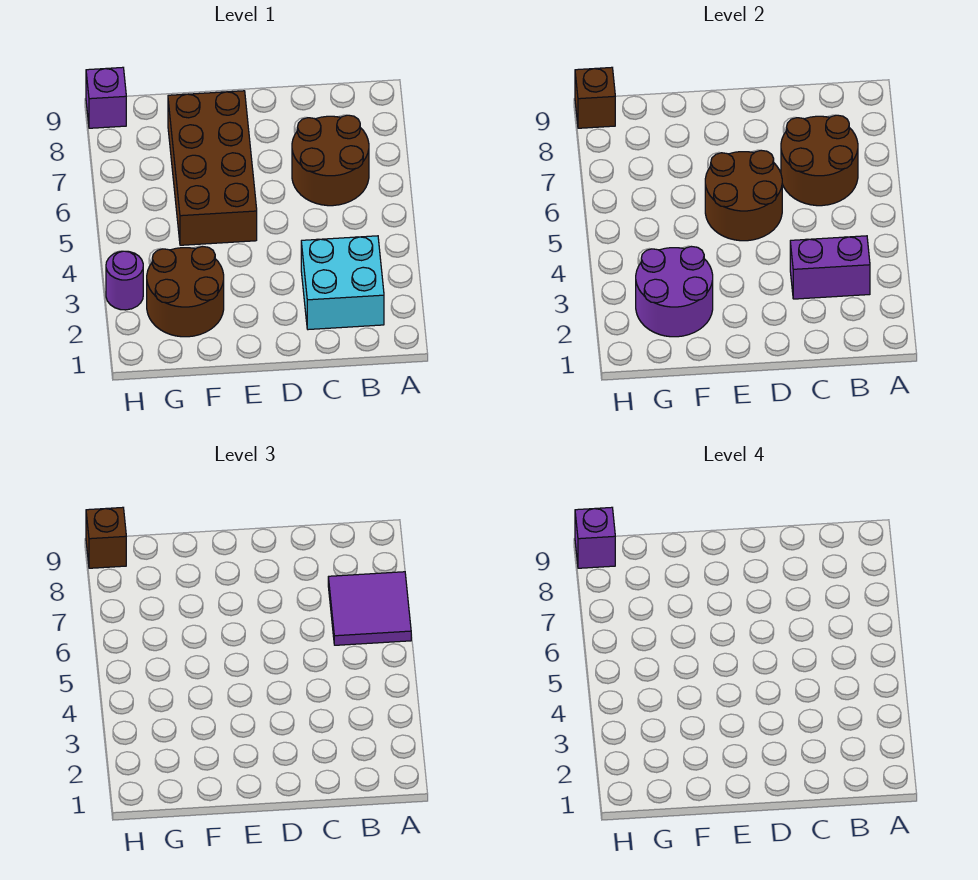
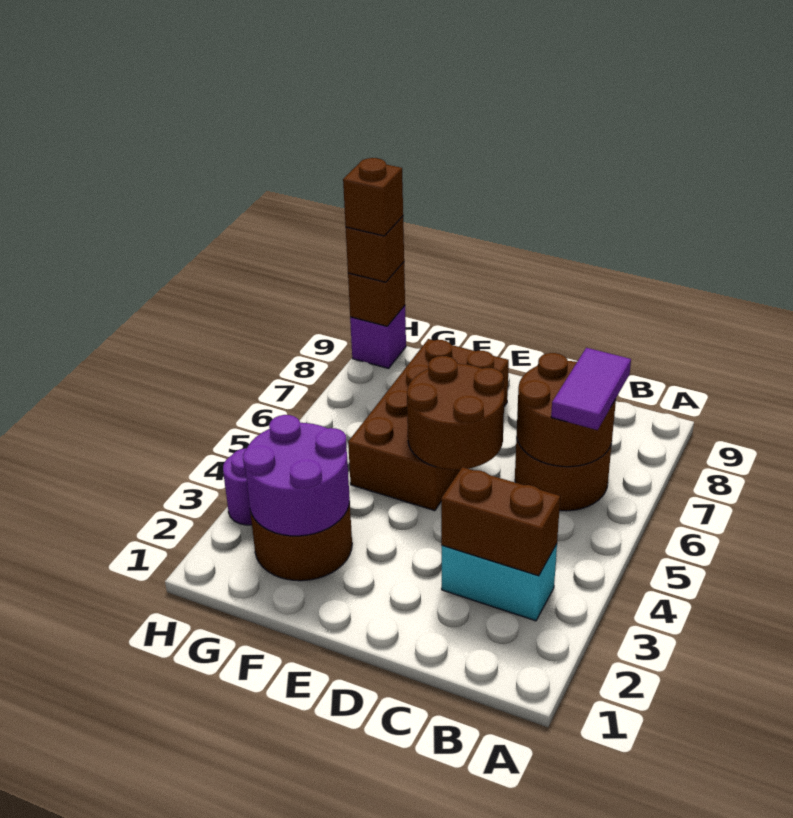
purple tile A6:B7 level 3 -> purple tile B6:B7 level 3
cyan brick B2:C3 level 1 -> cyan brick B3:C3 level 1
purple brick B3:C3 level 2 -> brown brick B3:C3 level 2
purple brick H9 level 4 -> brown brick H9 level 4

